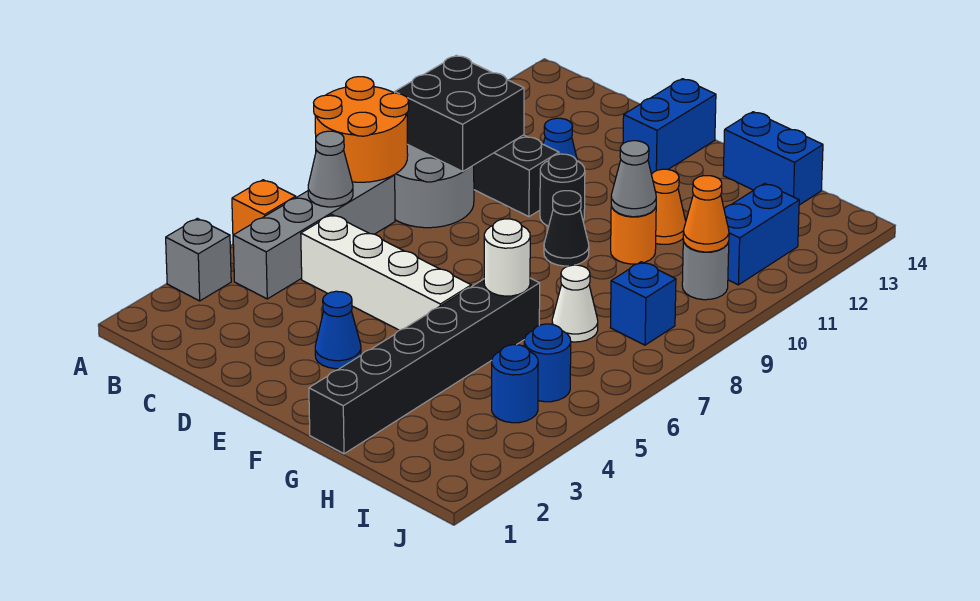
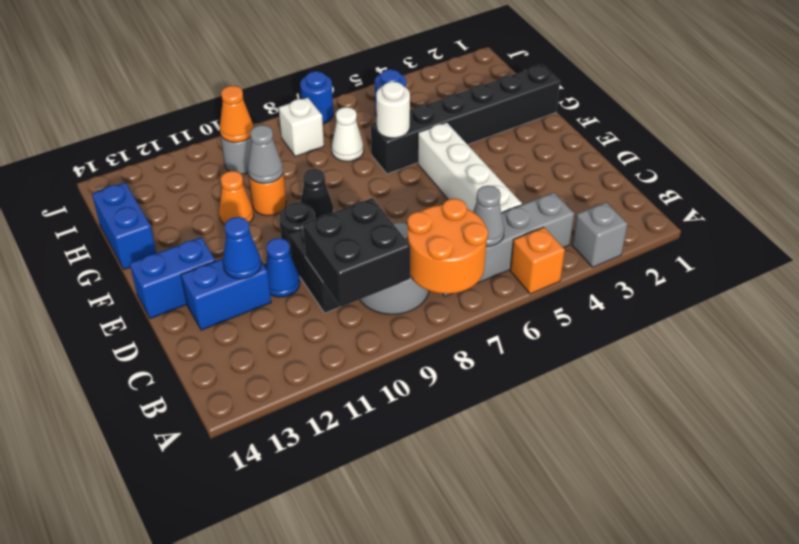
blue cone E3 level 1 -> blue cone D12 level 2
blue round brick I4 level 1 -> blue round brick J7 level 1
blue brick I8 level 1 -> white brick I8 level 1
blue brick I11:I12 level 1 -> blue brick D12:D13 level 1

